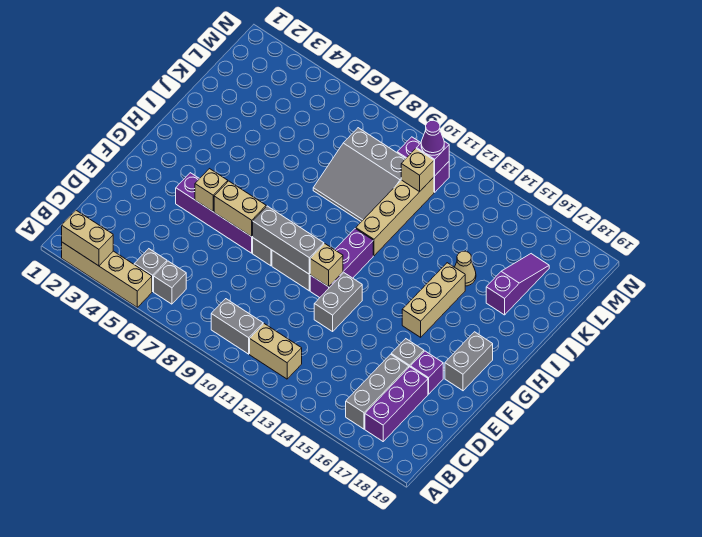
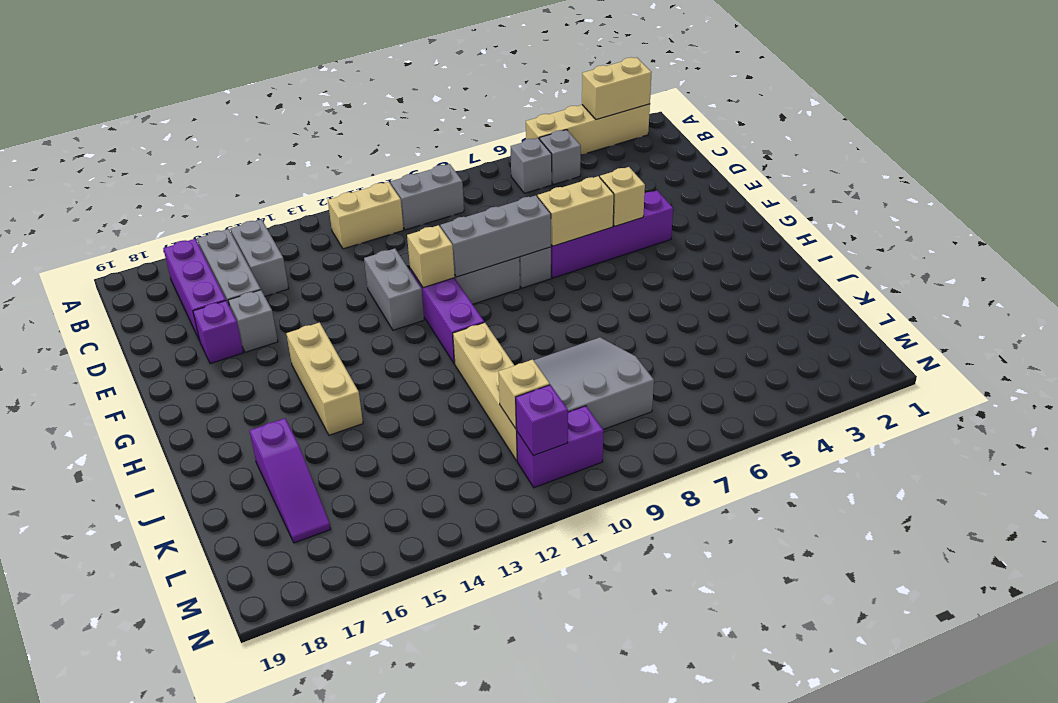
grey brick F18:G18 level 1 -> grey brick B15:C15 level 1
tan cone J15 level 1 -> none
purple cone M11 level 3 -> none

